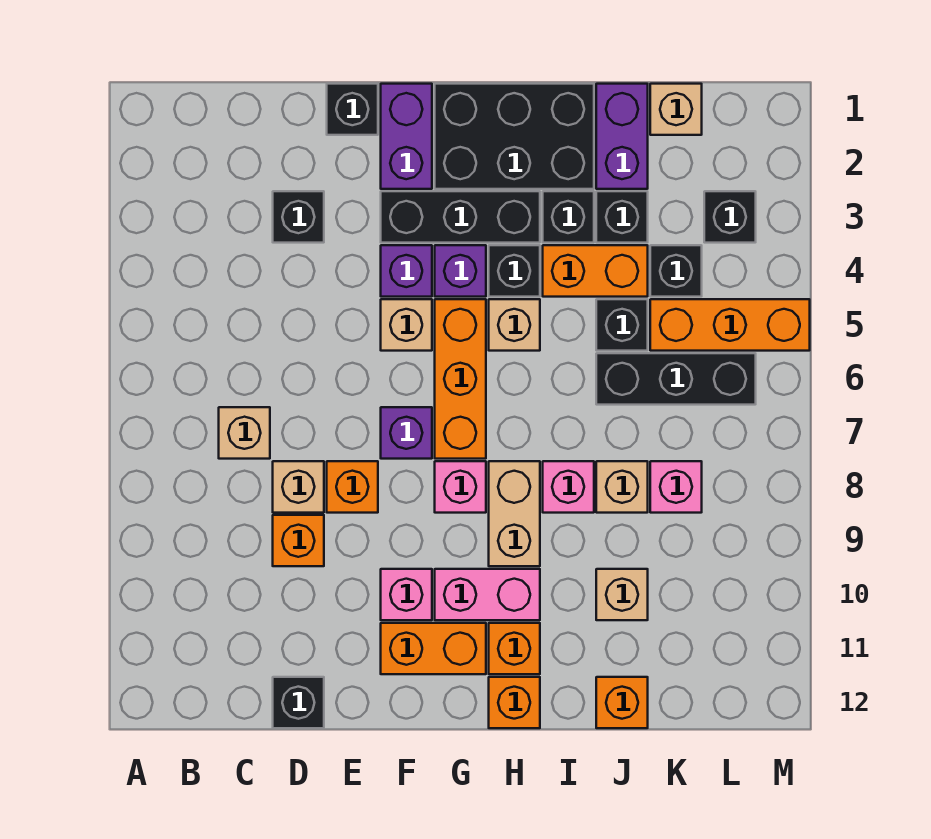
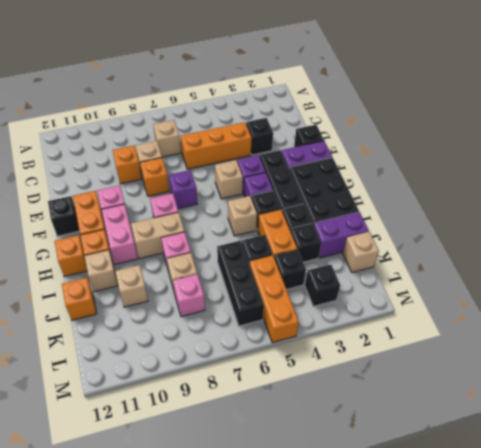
black brick D12 level 1 -> black brick F12 level 1
orange brick G5:G7 level 1 -> orange brick D4:D6 level 1
none -> tan brick I11 level 1

